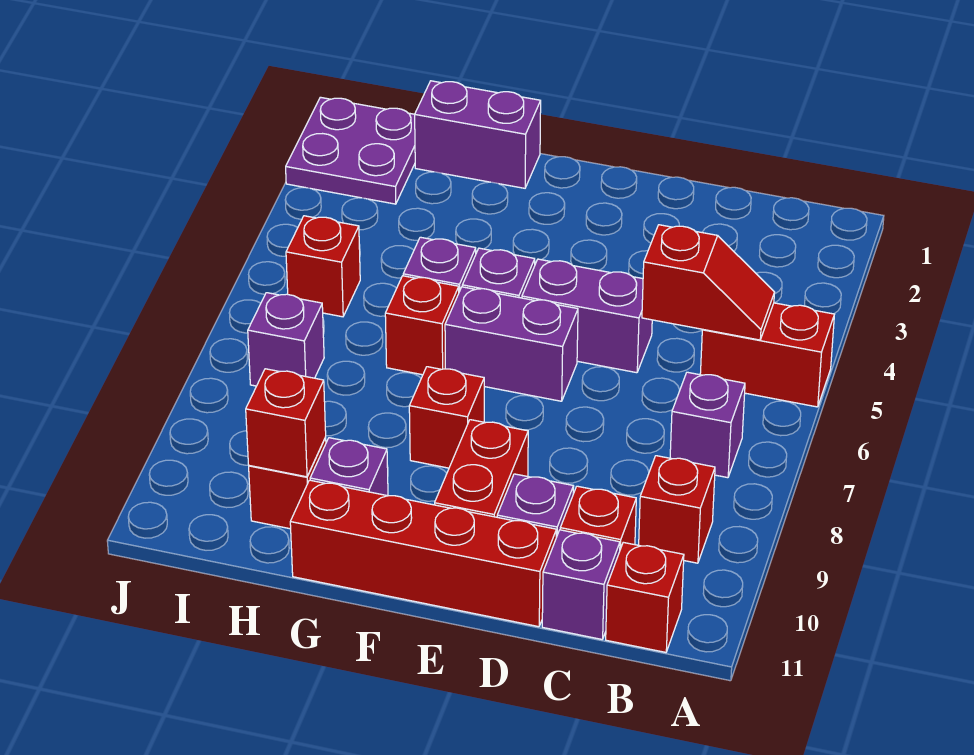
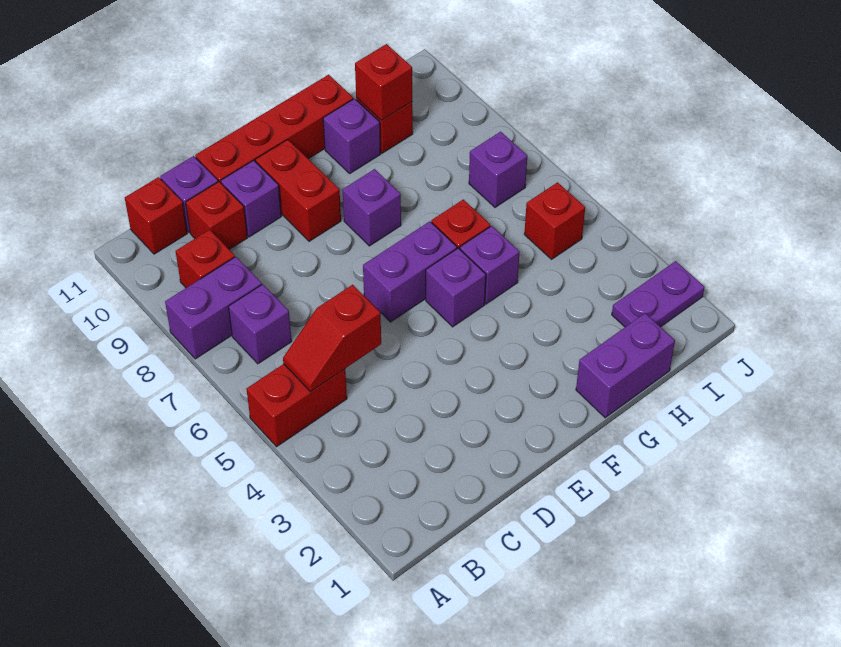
purple brick D5:E5 level 1 -> purple brick A8:B8 level 1
red brick F8 level 1 -> purple brick F8 level 1
purple plate I1:J2 level 1 -> purple plate I2:J2 level 1

